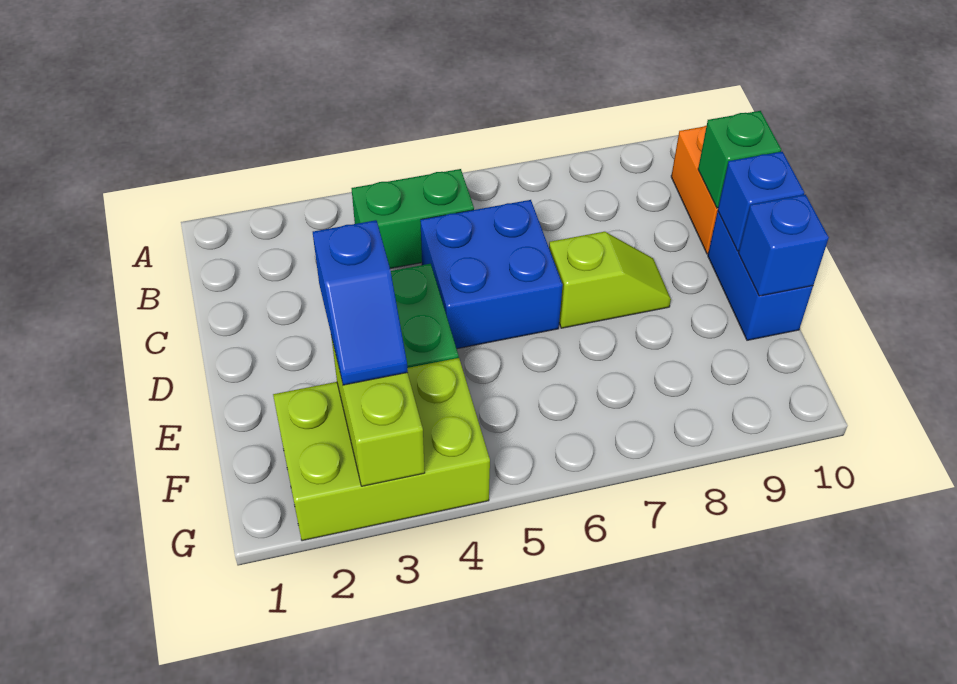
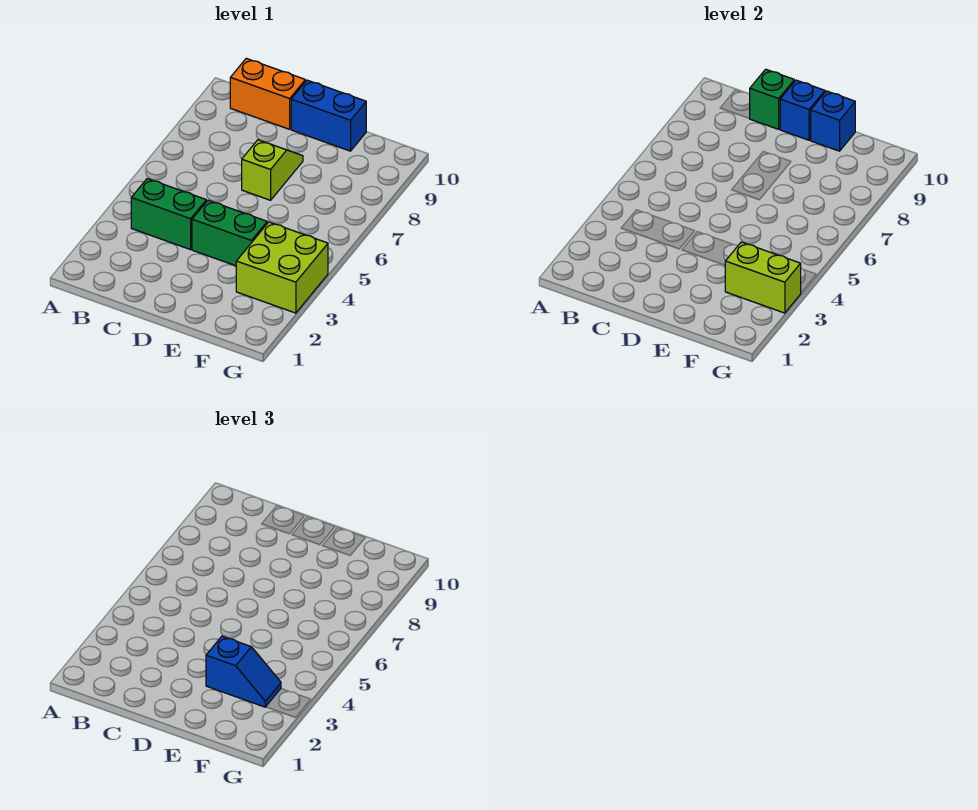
green brick B4:B5 level 1 -> green brick B4:C4 level 1
blue brick C5:D6 level 1 -> none
lime brick F2:G4 level 1 -> lime brick F3:G4 level 1

